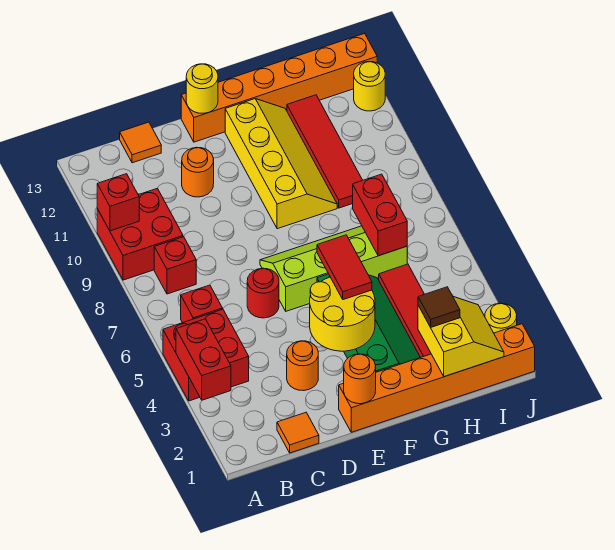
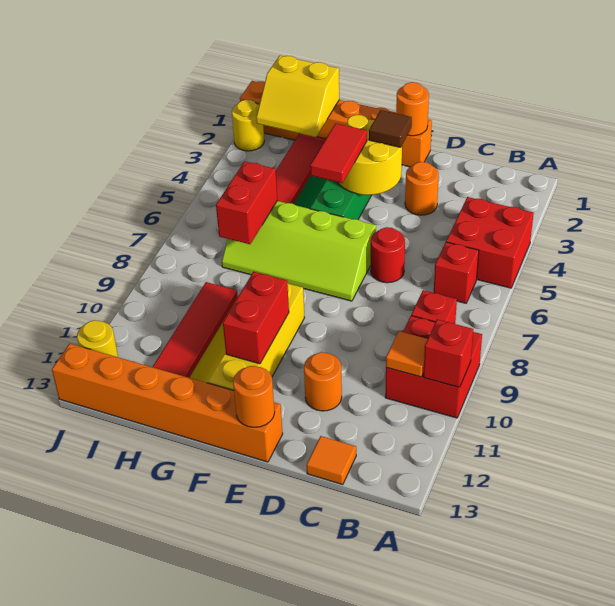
red brick A3:A4 level 2 -> red brick F10:F11 level 2
orange tile C1 level 1 -> orange tile B10 level 2
yellow round brick E13 level 2 -> orange round brick E13 level 2
yellow slope H1:I2 level 2 top H -> yellow slope H1:I2 level 2 top 1
brown tile H2 level 3 -> brown tile E3 level 3

